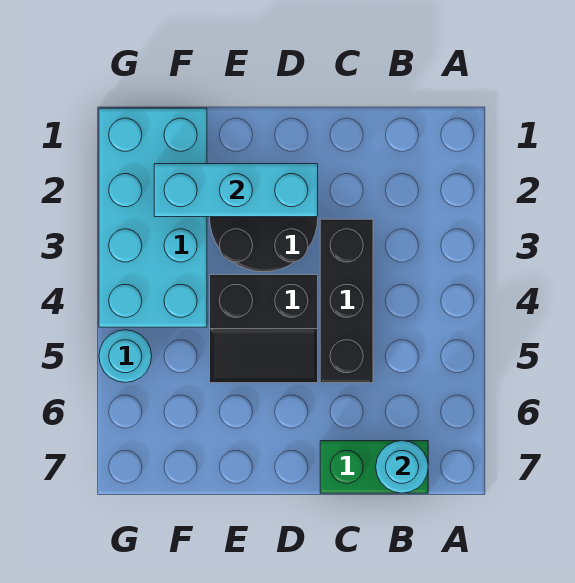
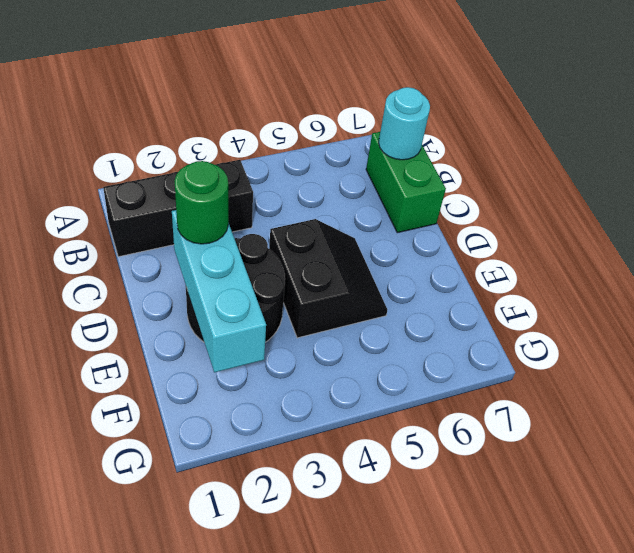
black brick C3:C5 level 1 -> black brick B1:B3 level 1
none -> green round brick D2 level 3
cyan brick F1:G4 level 1 -> none
cyan round brick G5 level 1 -> none

